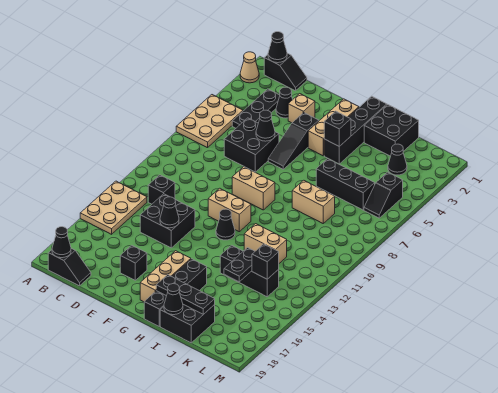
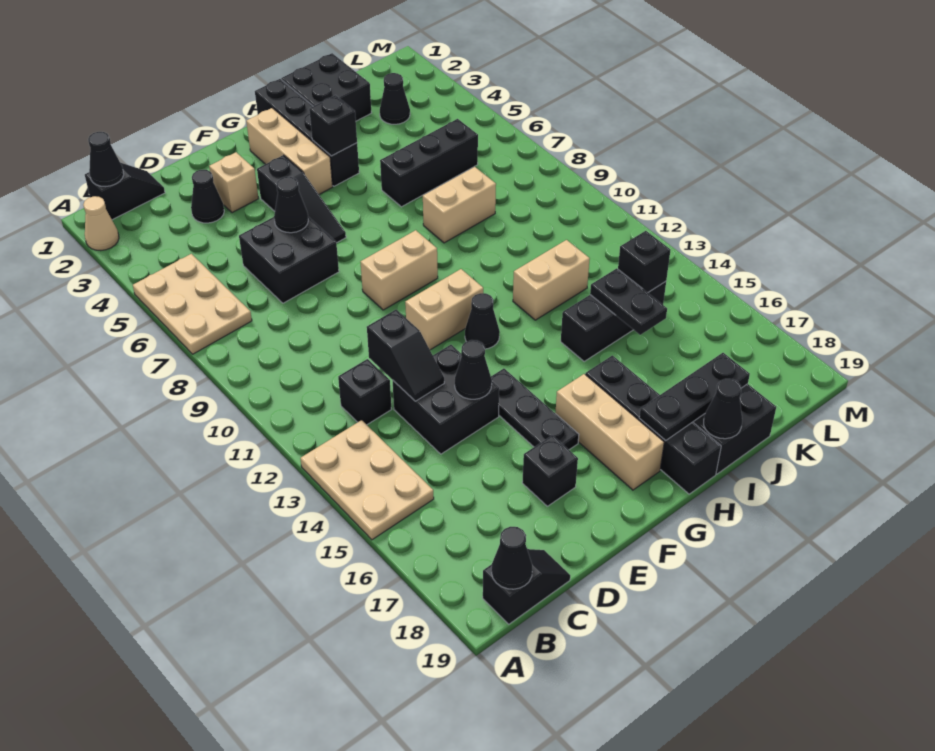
black plate C3:C5 level 1 -> black plate F14:F16 level 1
black slope L5:L6 level 1 top 5 -> black slope D12:D13 level 2 top 12

